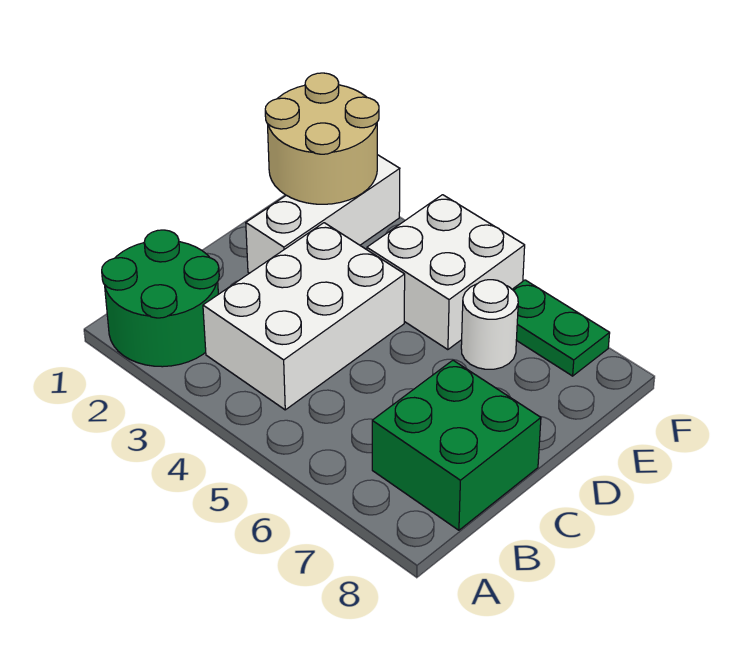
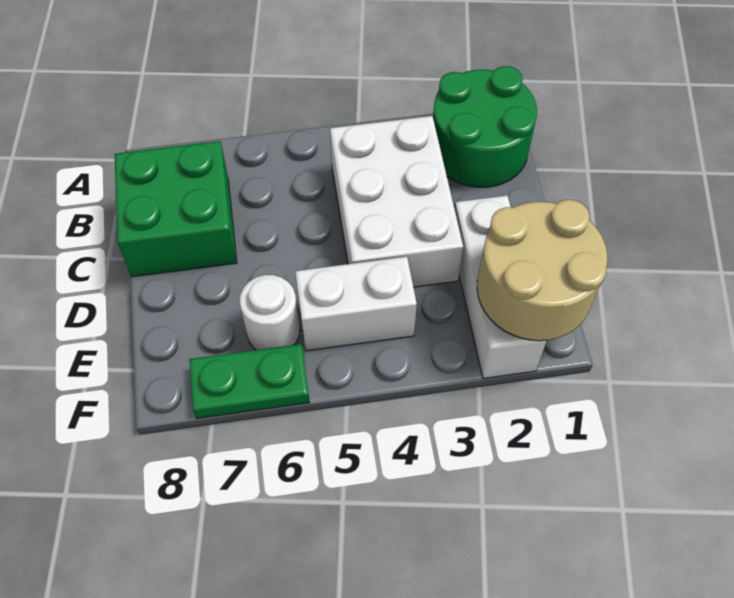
white brick E4:F5 level 1 -> white brick E4:E5 level 1

